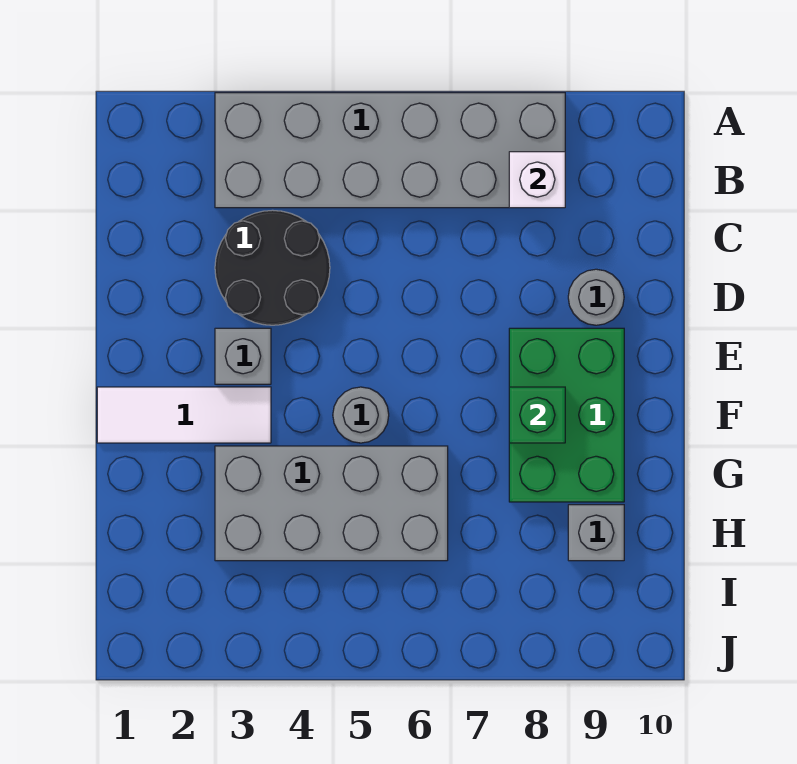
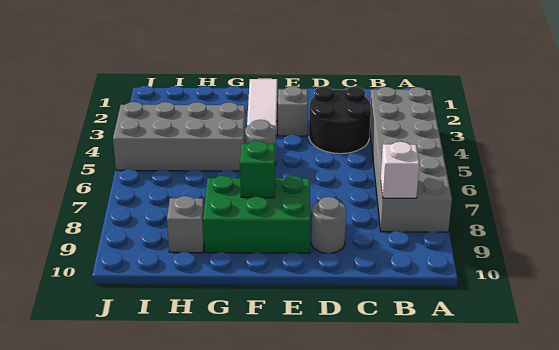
grey brick G3:H6 level 1 -> grey brick G4:J5 level 1

